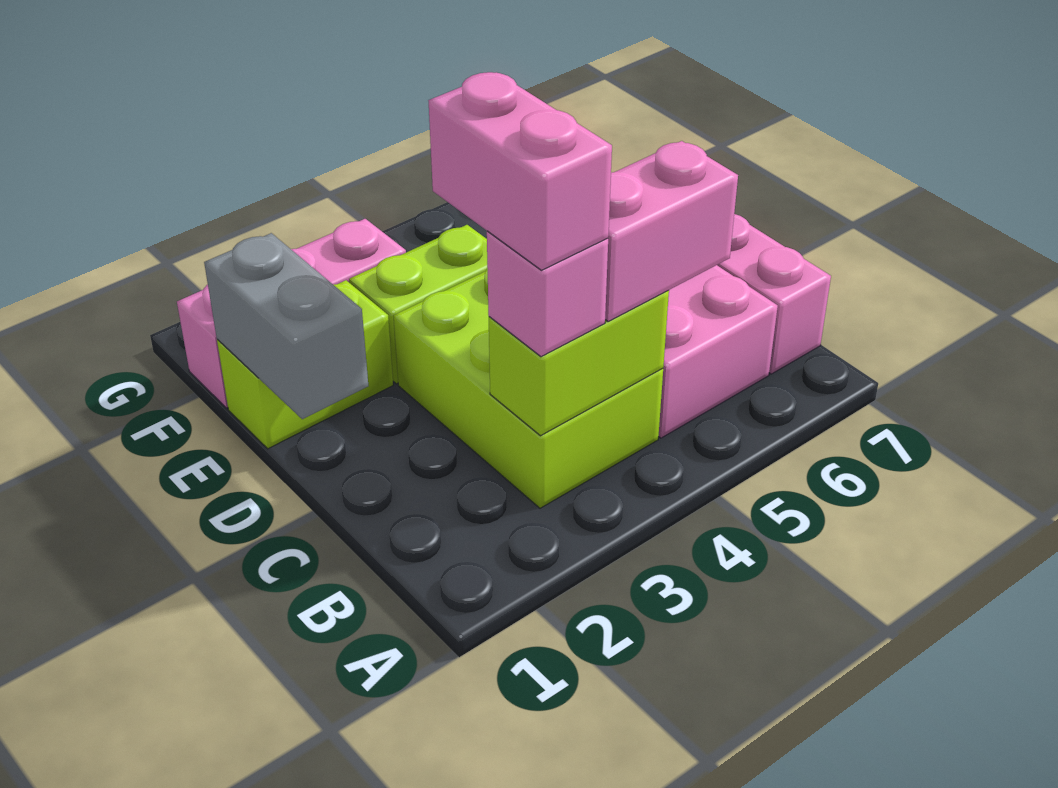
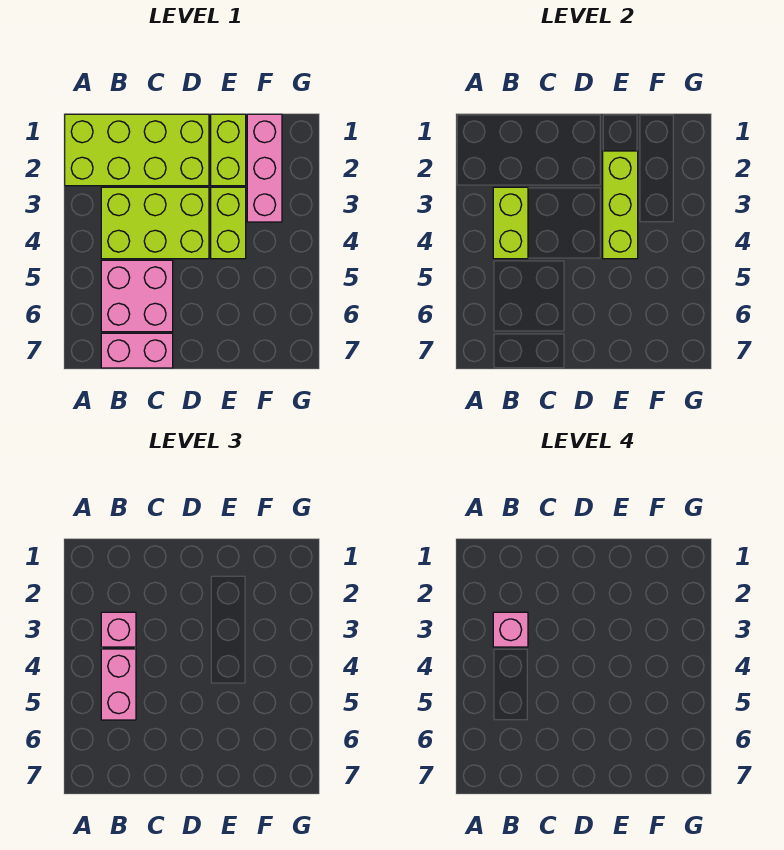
none -> lime brick A1:D2 level 1
pink brick B3:C3 level 4 -> pink brick B3 level 4
grey brick D1:E1 level 2 -> none
none -> lime brick E2:E4 level 2

